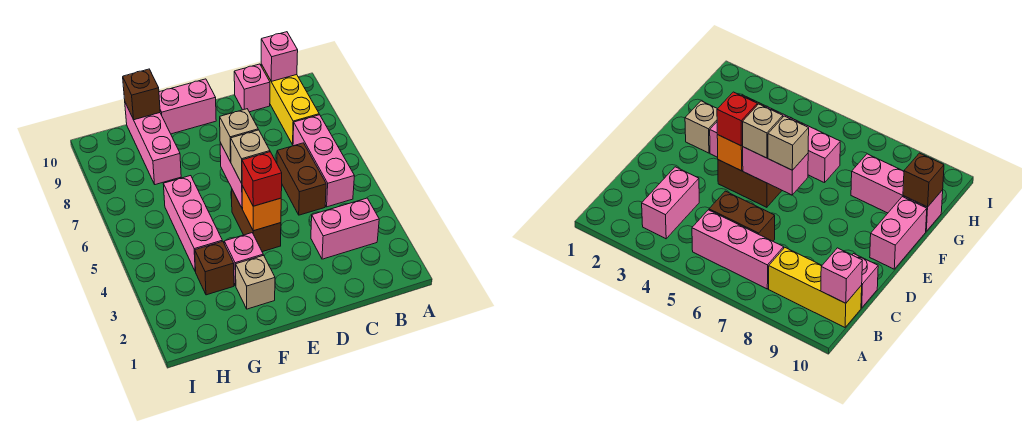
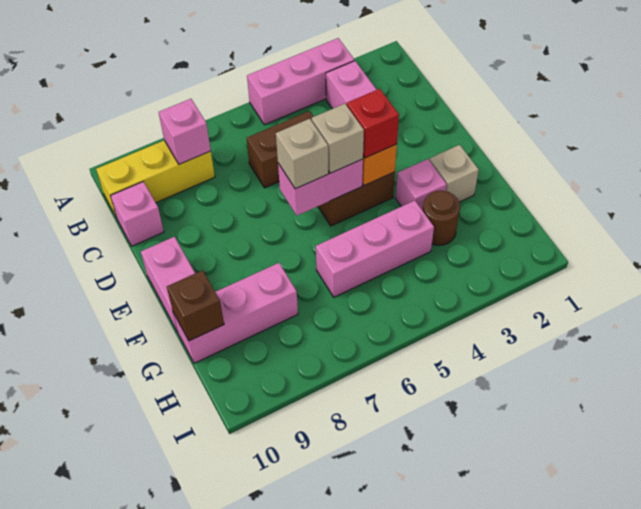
pink brick B5:B7 level 1 -> pink brick A3:A5 level 1
pink brick B10 level 2 -> pink brick B8 level 2
brown brick G3 level 1 -> brown round brick G3 level 1

